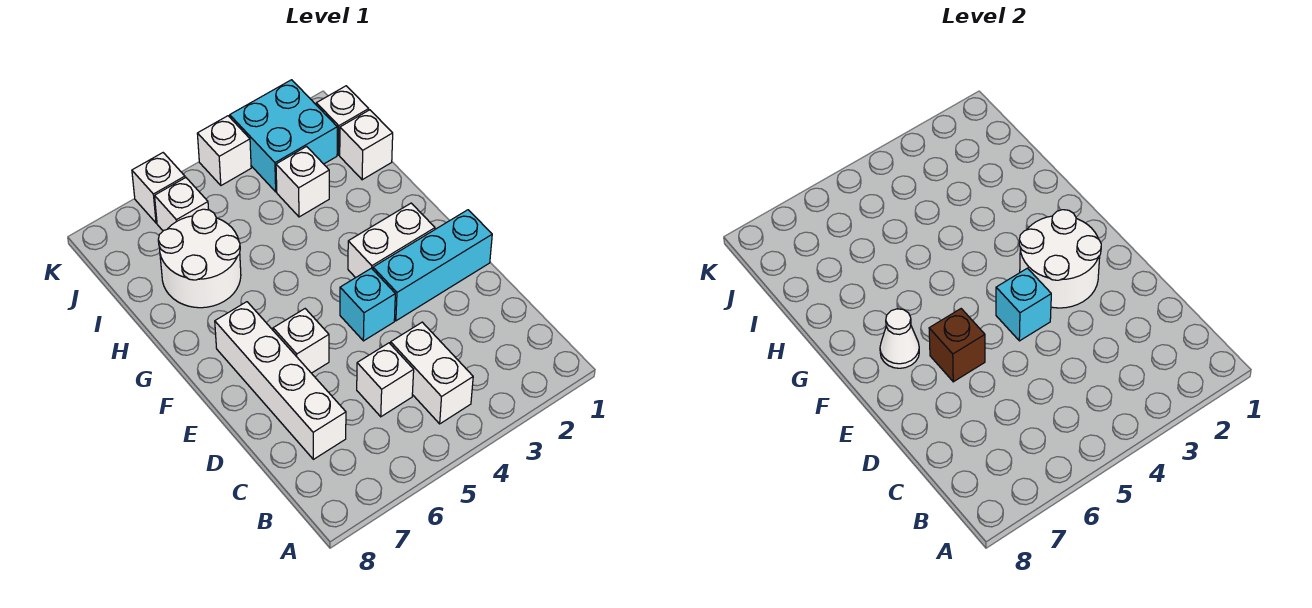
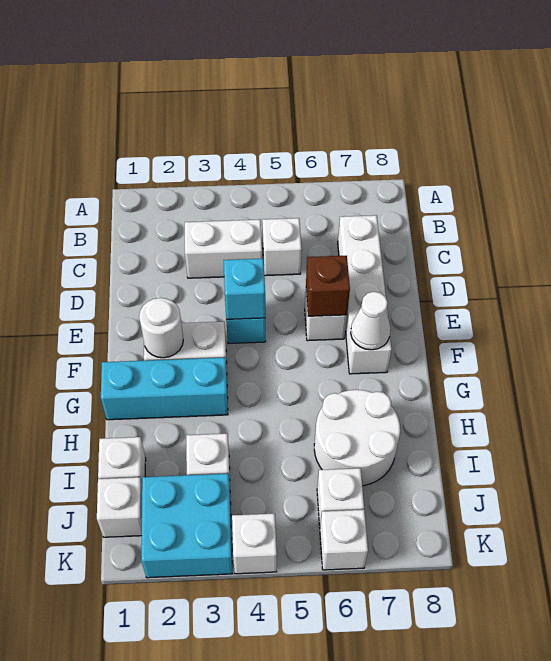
white brick B4:C4 level 1 -> white brick C3:C4 level 1
cyan brick E1:E3 level 1 -> cyan brick G1:G3 level 1
white round brick E2:F3 level 2 -> white round brick F2 level 2

